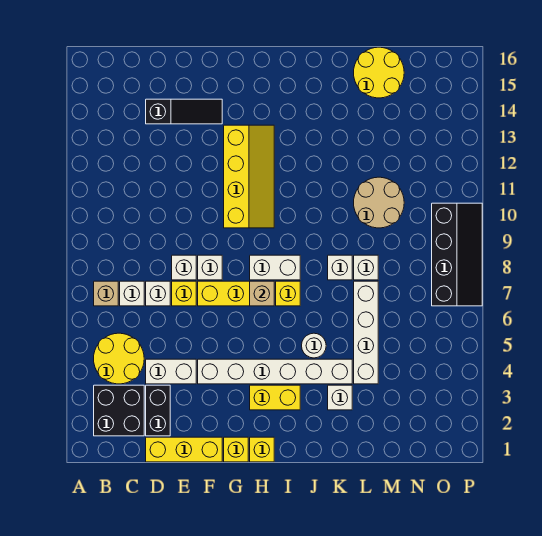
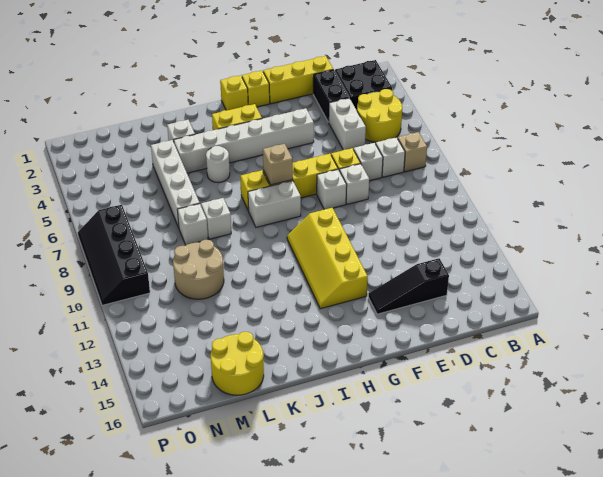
white brick D4:E4 level 1 -> white brick D4:D5 level 1

